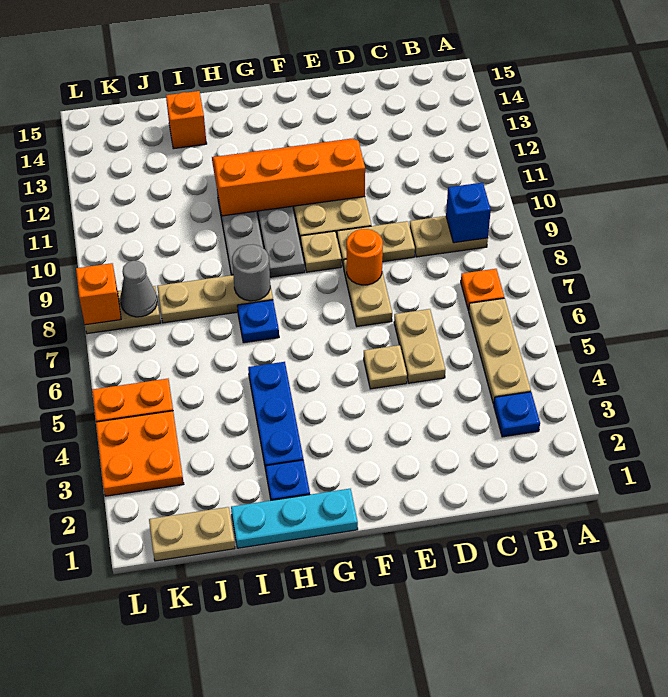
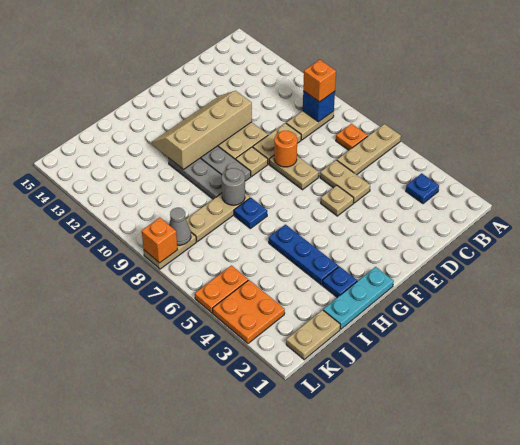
tan plate B4:B6 level 1 -> tan plate A6:C6 level 1
orange slope E11:H12 level 2 top 11 -> tan slope E11:H12 level 2 top 11
orange brick I14 level 1 -> orange brick B9 level 3

